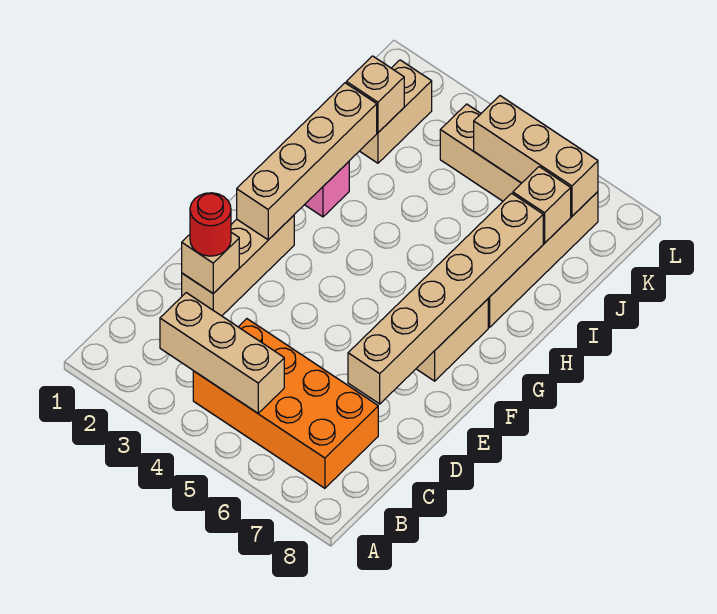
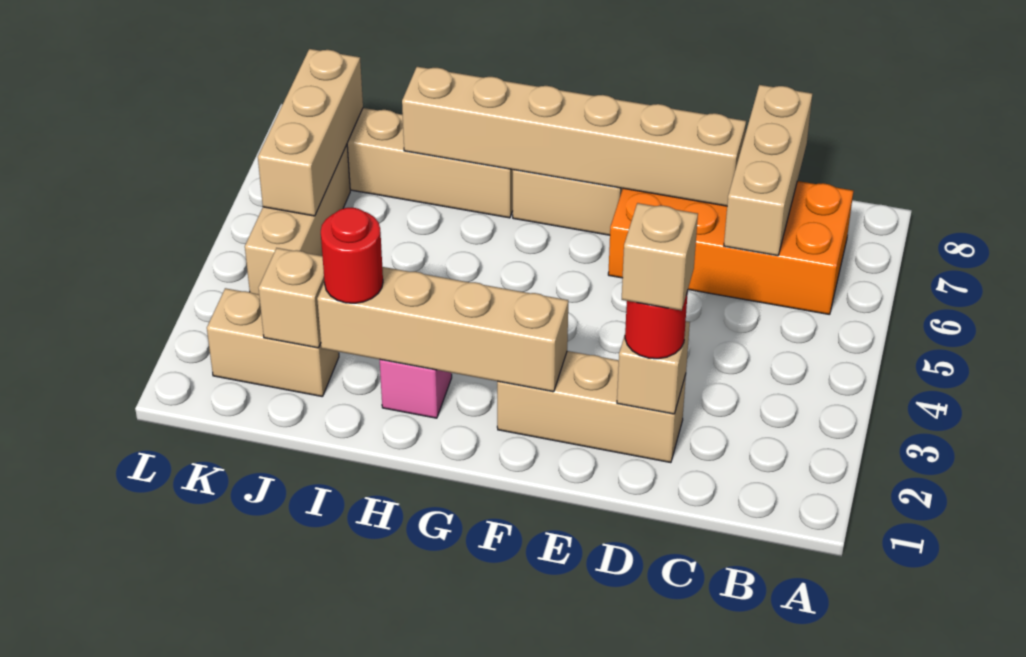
tan brick B3:B5 level 2 -> tan brick C6:C8 level 2
orange brick B4:C7 level 1 -> orange brick B6:E7 level 1
none -> red round brick I2 level 3
tan brick J7 level 2 -> tan brick D2 level 4

